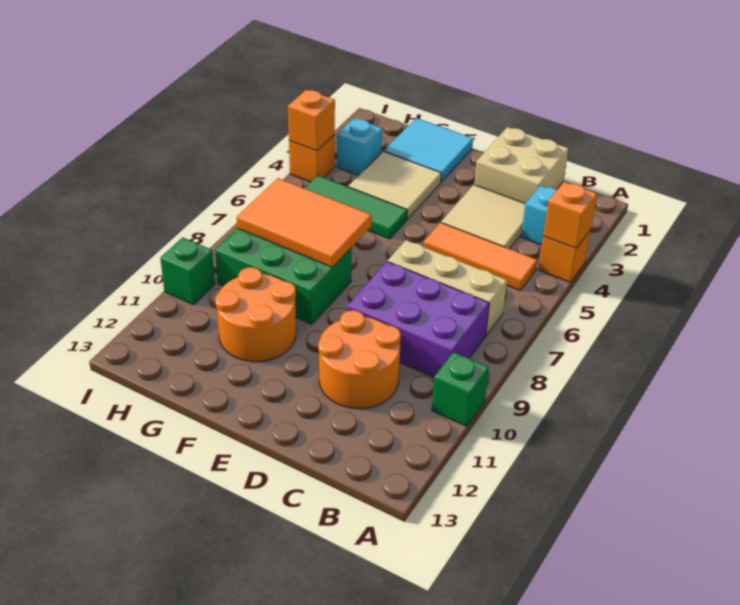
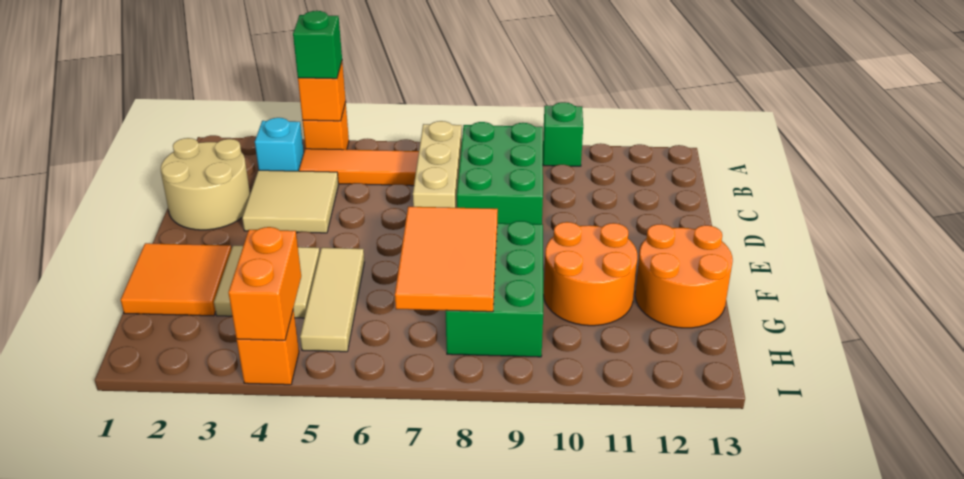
orange tile B5:D5 level 1 -> orange tile B4:B6 level 1
purple brick B8:D9 level 1 -> green brick B8:D9 level 1
tan brick C1:D2 level 1 -> tan round brick C1:D2 level 1
orange round brick C10:D11 level 1 -> orange round brick F12:G13 level 1
cyan tile F1:G2 level 1 -> orange tile F1:G2 level 1
green tile F5:H5 level 1 -> tan tile F5:H5 level 1
cyan brick H3 level 1 -> none
orange brick I4 level 2 -> orange brick H4:I4 level 2
green brick I10 level 1 -> green brick A4 level 3

